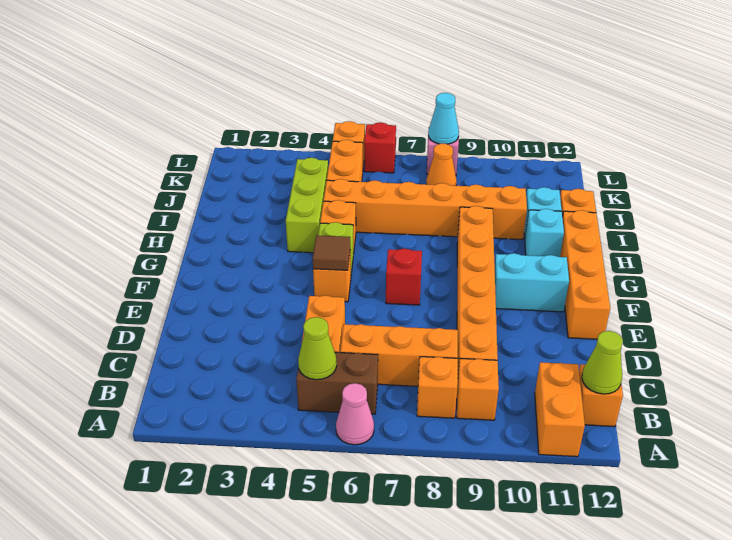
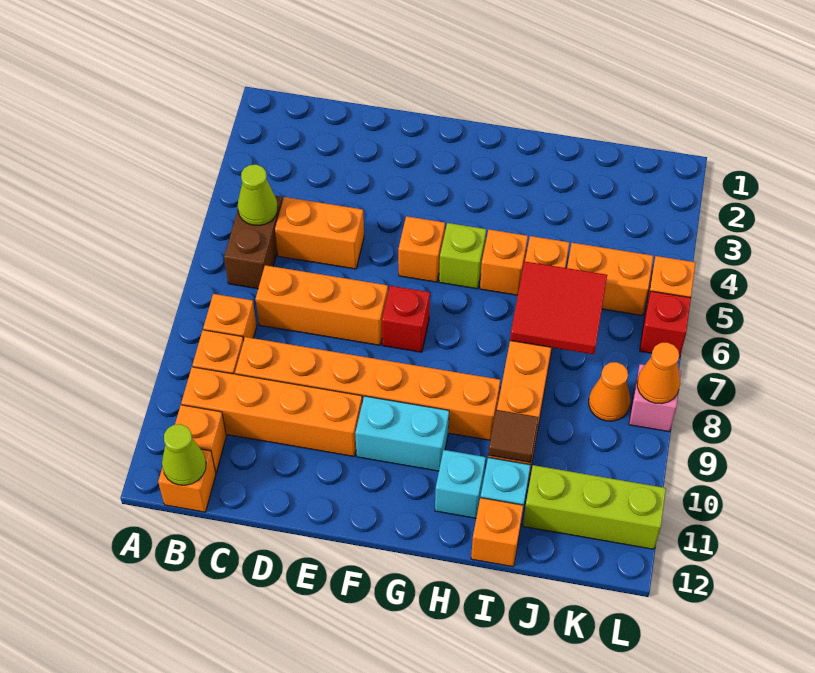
pink cone A6 level 1 -> none
orange brick A11:B11 level 1 -> orange brick B11 level 1
orange brick C6:C8 level 1 -> orange brick C7:E7 level 1
orange brick E12:H12 level 1 -> orange brick B10:E10 level 1
brown tile F5 level 2 -> brown tile I10 level 2
cyan brick F10:F11 level 1 -> cyan brick F10:G10 level 1
lime brick H4:J4 level 1 -> lime brick J11:L11 level 1
none -> red tile I6:J7 level 2
cyan cone L8 level 2 -> orange cone L8 level 2

